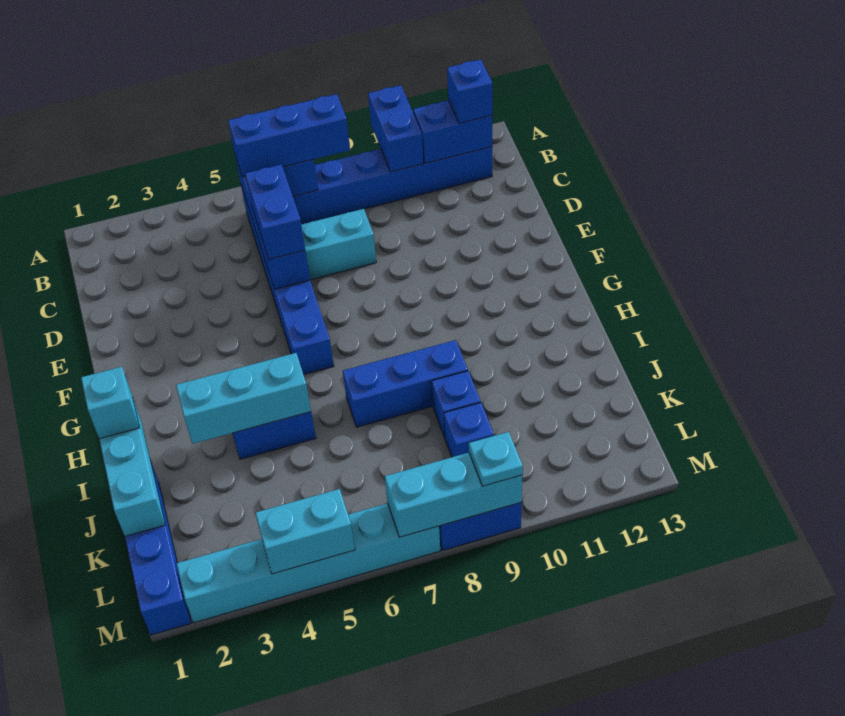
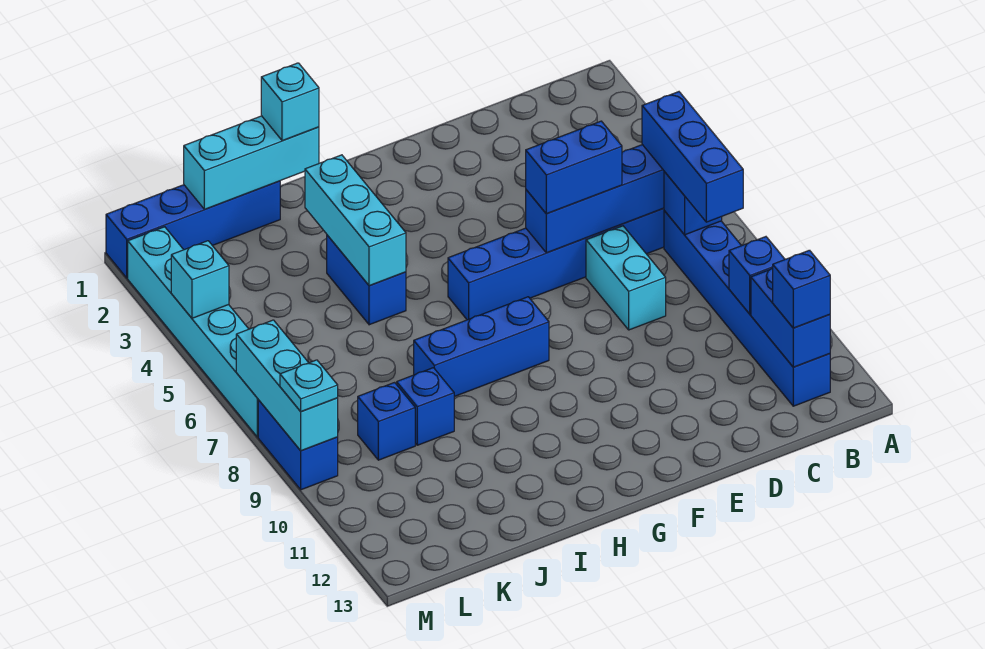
blue brick A10:B10 level 2 -> blue brick B10 level 2
blue brick I7:I9 level 1 -> blue brick G8:I8 level 1
cyan brick M4:M5 level 2 -> cyan brick M4 level 2

